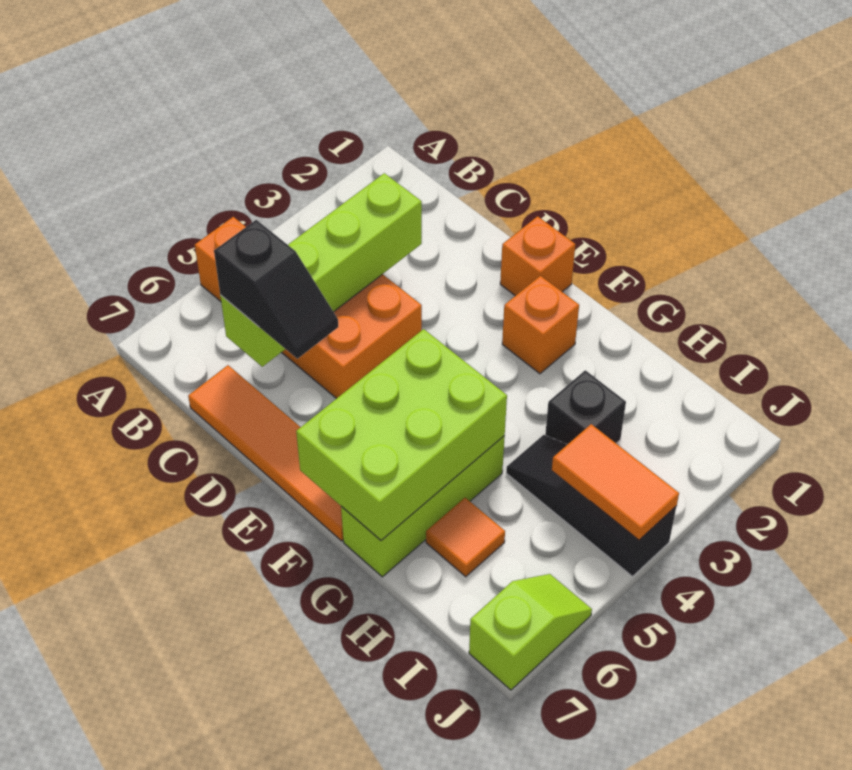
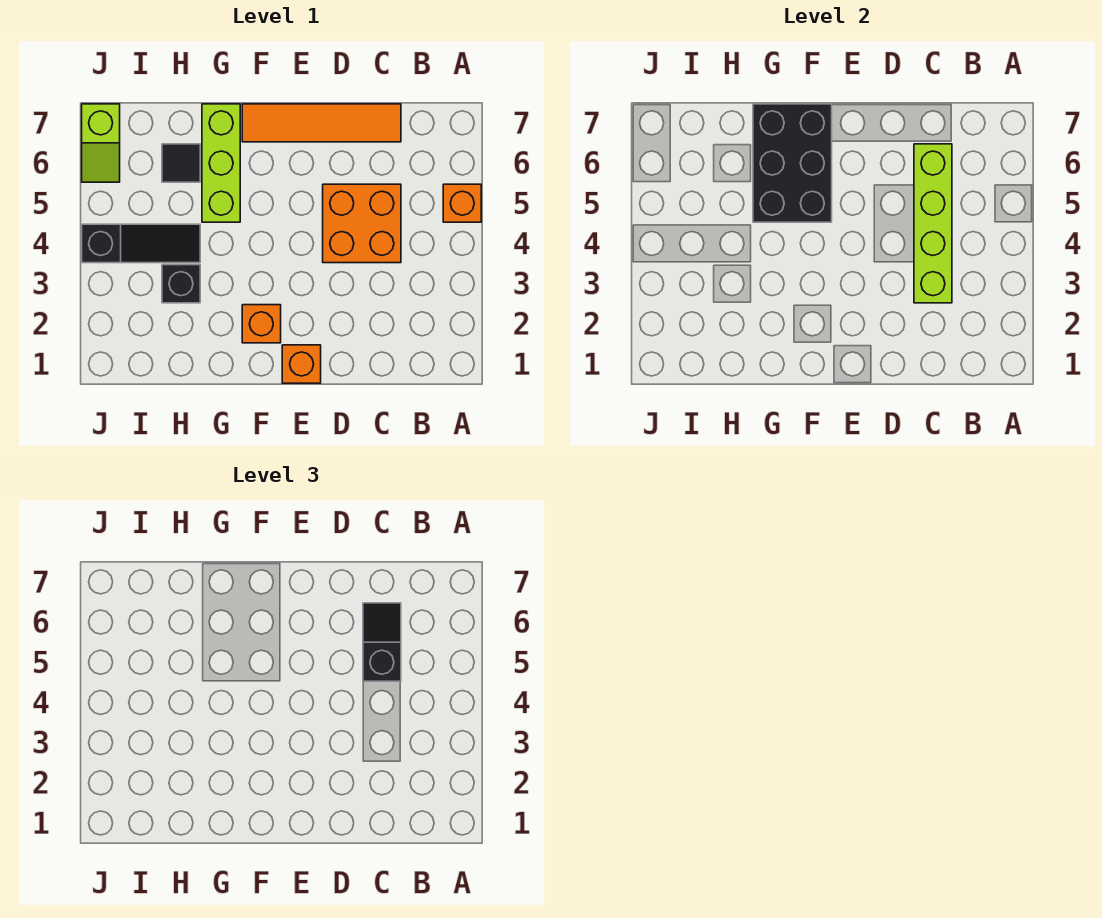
black slope C6:D6 level 3 top C -> black slope C5:C6 level 3 top 5
lime brick F5:G7 level 2 -> black brick F5:G7 level 2
orange tile H6 level 1 -> black tile H6 level 1
orange tile I4:J4 level 2 -> none

